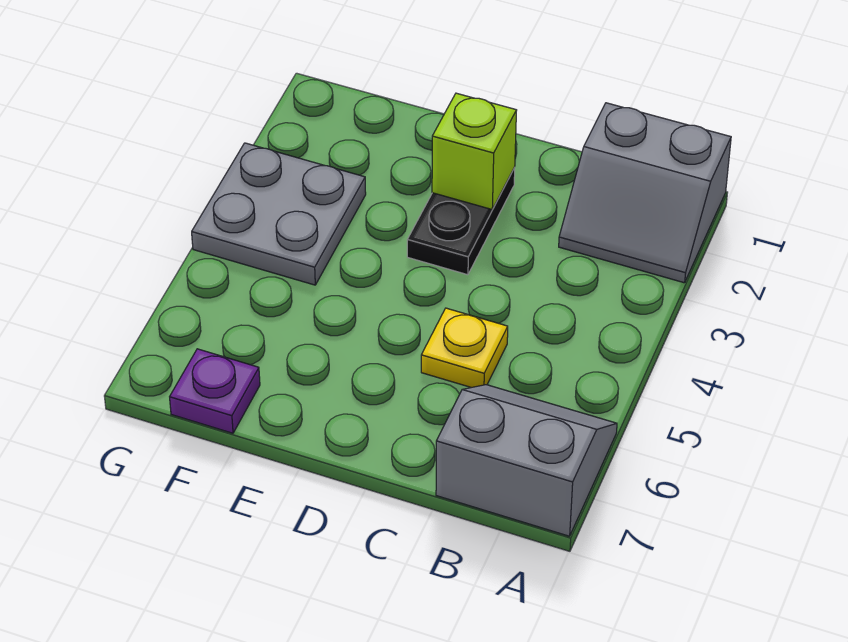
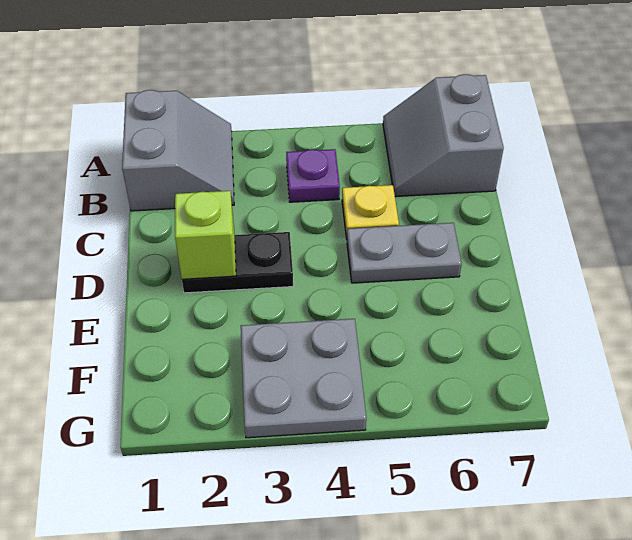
none -> grey plate D5:D6 level 1
purple plate F7 level 1 -> purple plate B4 level 1

